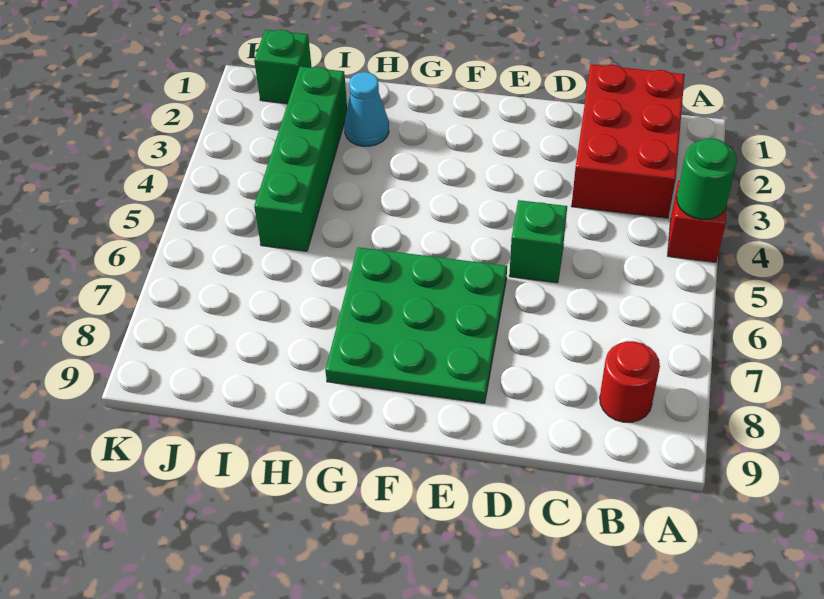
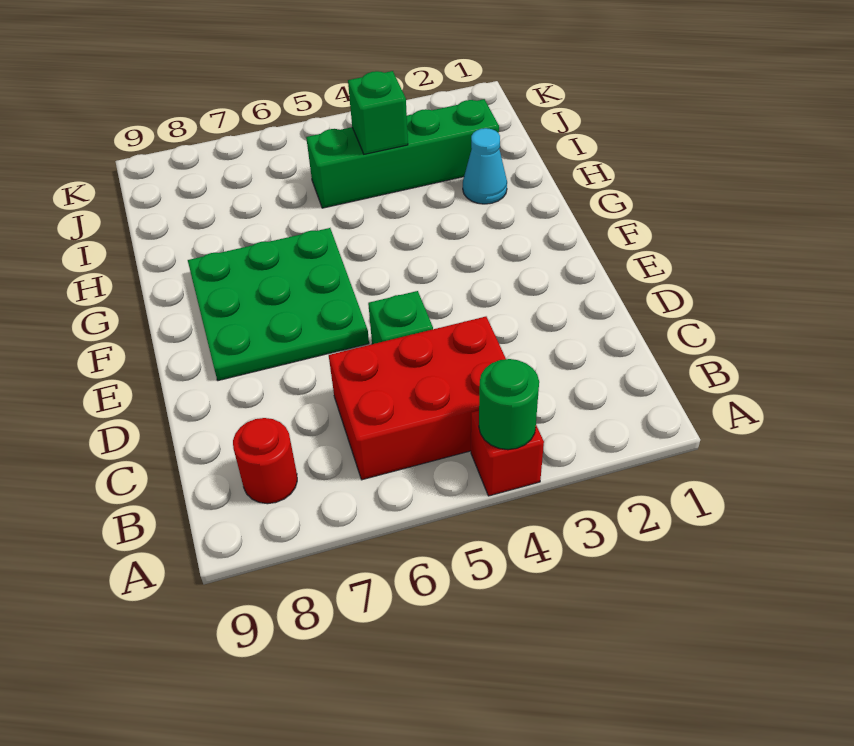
red brick B1:C3 level 1 -> red brick B4:C6 level 1
green brick J1 level 1 -> green brick I4 level 2

